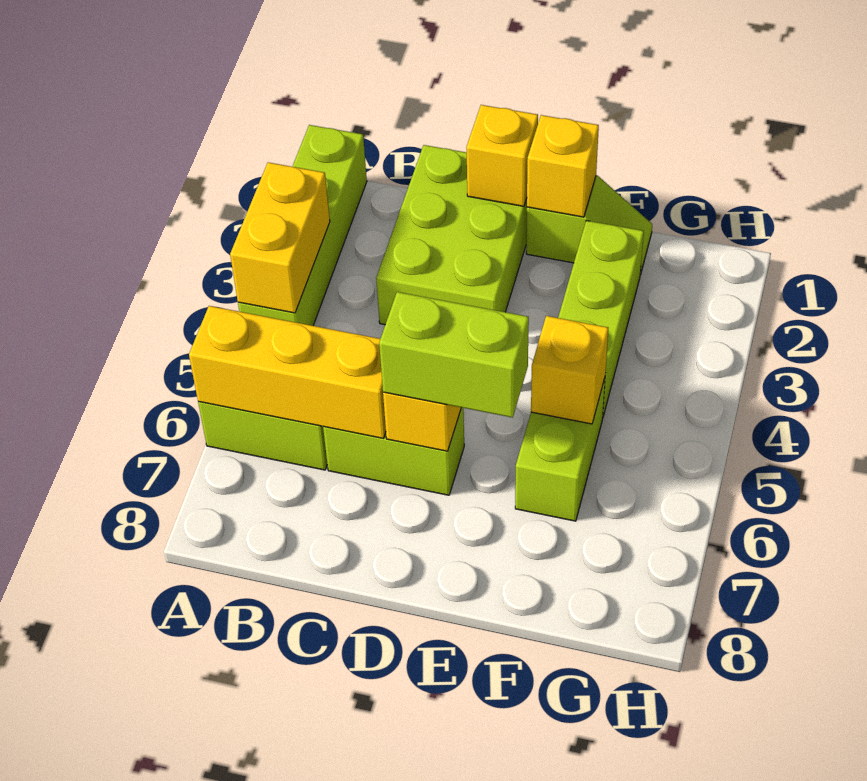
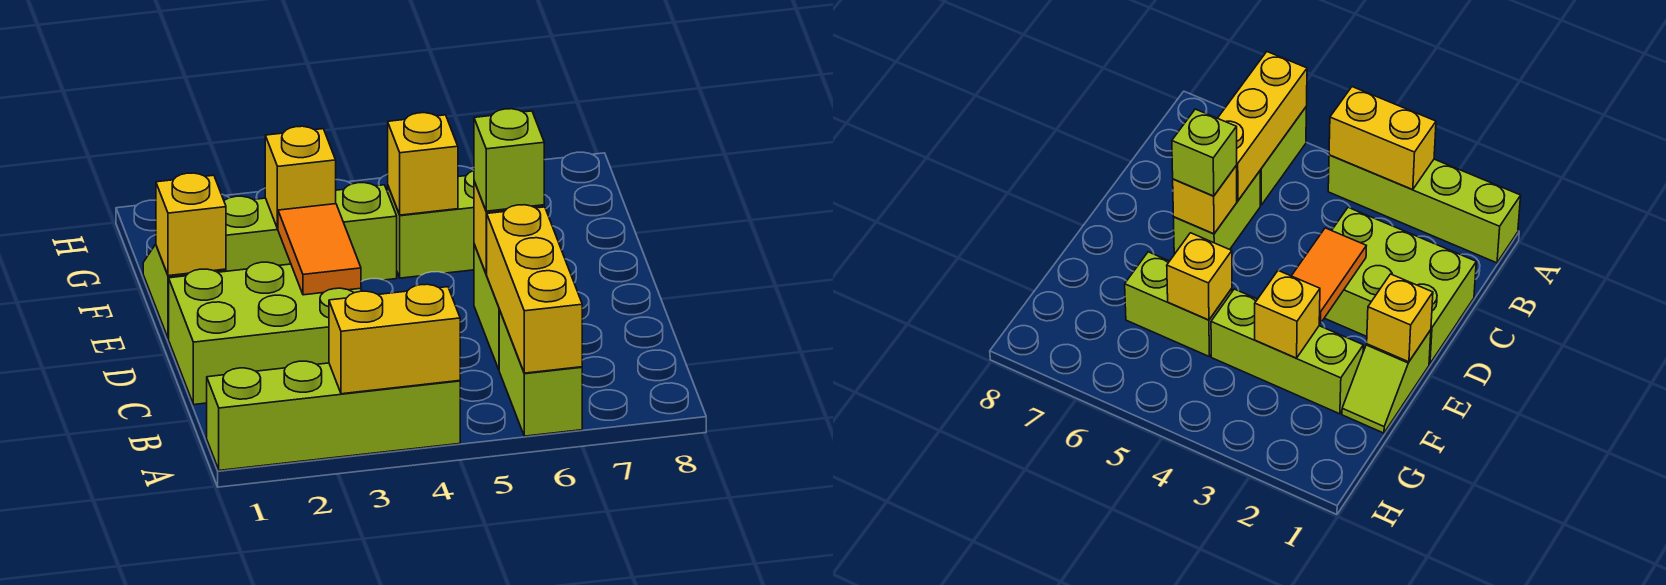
yellow brick D1 level 2 -> yellow brick F3 level 2
none -> orange tile D3:E3 level 2
lime brick D6:E6 level 3 -> lime brick D6 level 3

